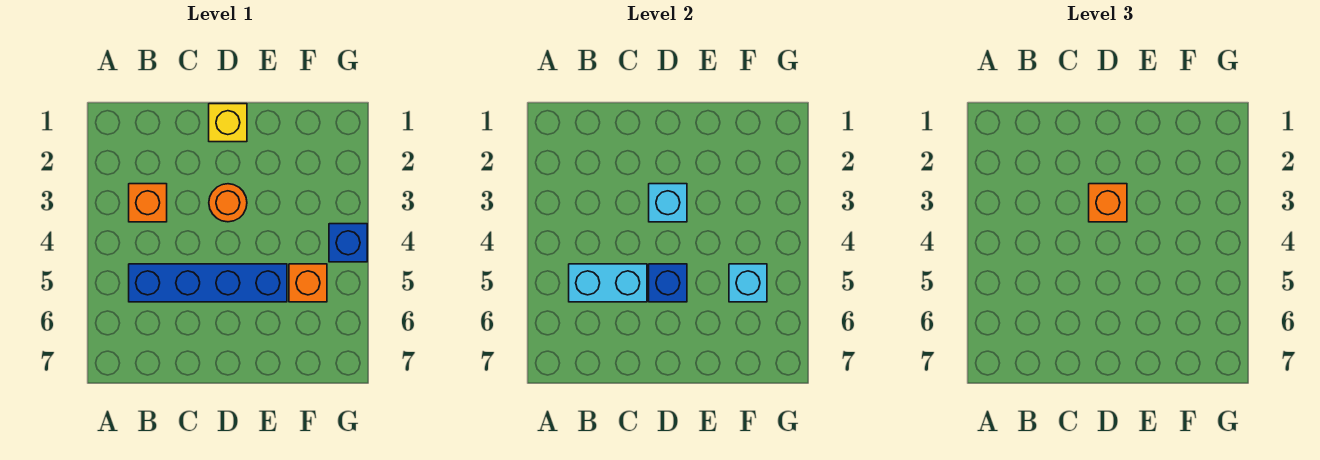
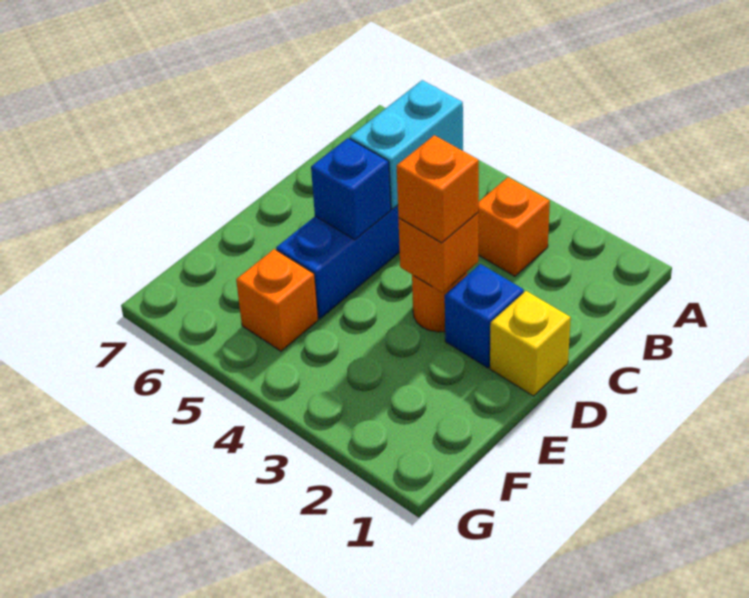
cyan brick D3 level 2 -> orange brick D3 level 2
cyan brick F5 level 2 -> none
blue brick G4 level 1 -> blue brick D2 level 1

